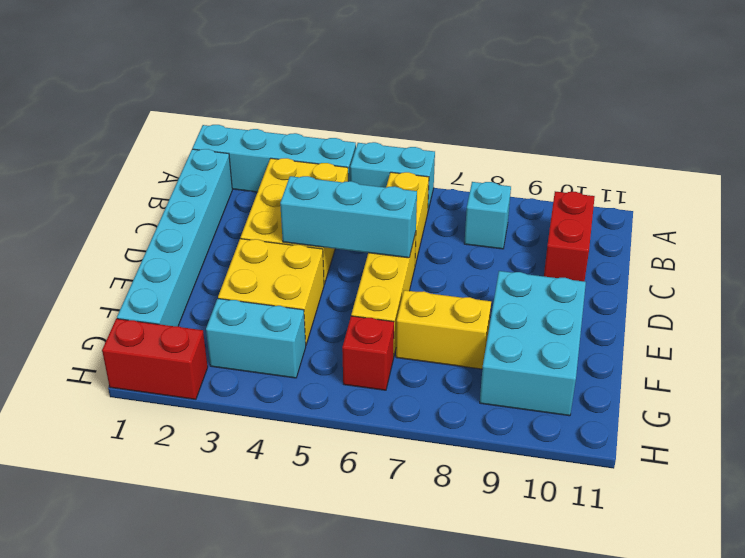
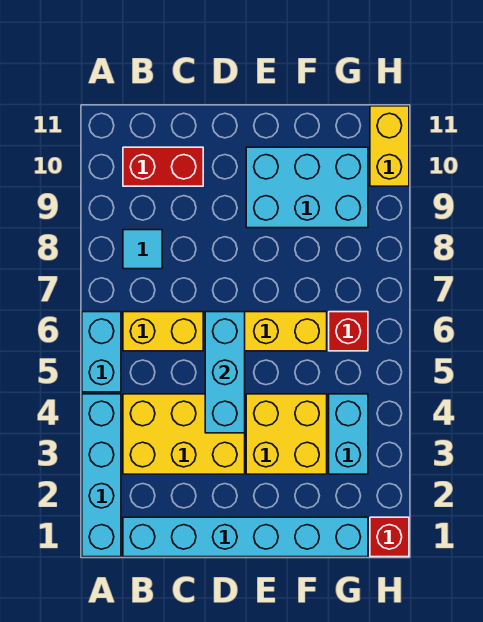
cyan brick B8 level 1 -> cyan tile B8 level 1
yellow brick F7:F8 level 1 -> yellow brick H10:H11 level 1
red brick H1:H2 level 1 -> red brick H1 level 1

